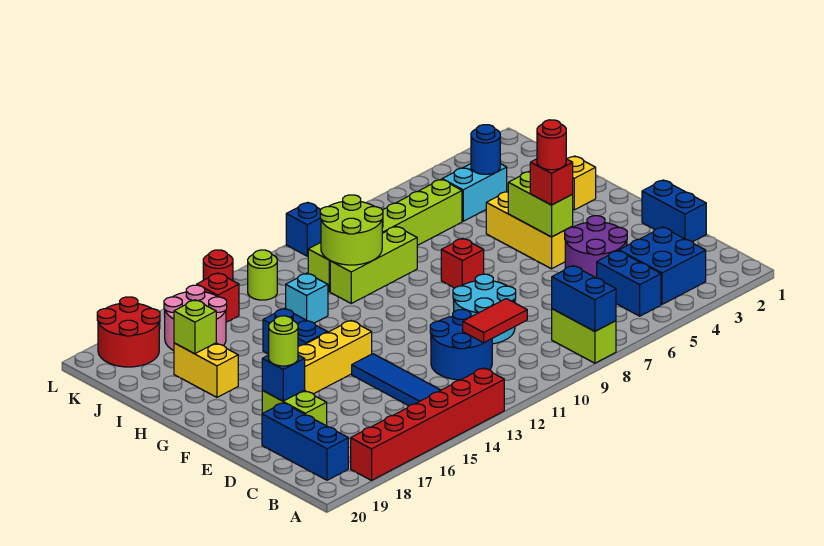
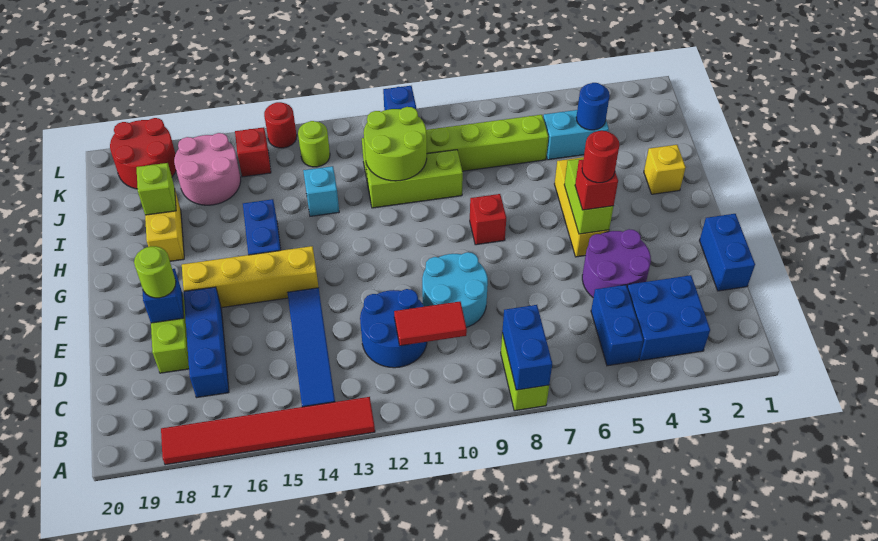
red brick A13:A18 level 1 -> red tile A13:A18 level 1
blue brick B19:D19 level 1 -> blue brick C17:E17 level 1

